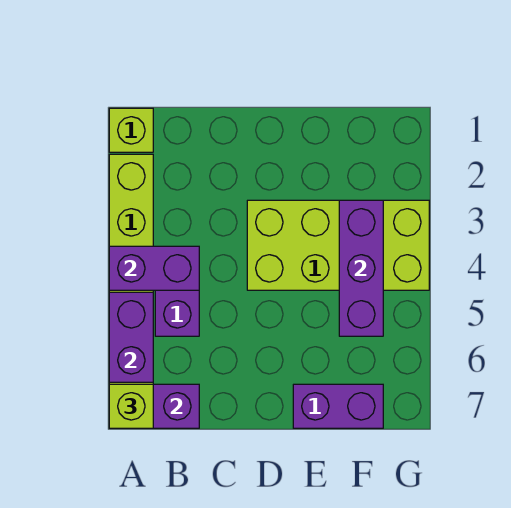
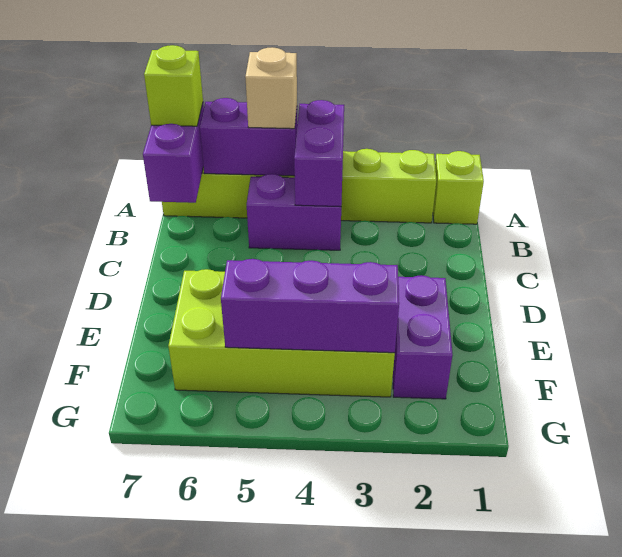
none -> tan brick A5 level 3
lime brick D3:G4 level 1 -> lime brick E3:F6 level 1
purple brick E7:F7 level 1 -> purple brick E2:F2 level 1

